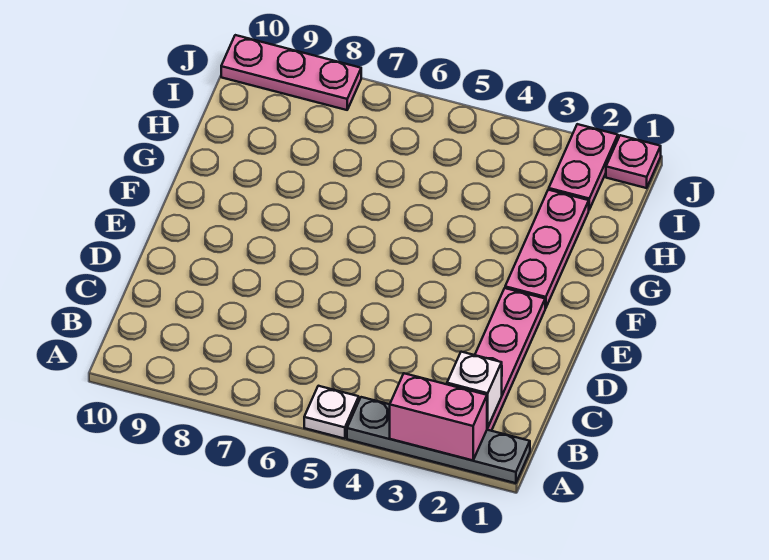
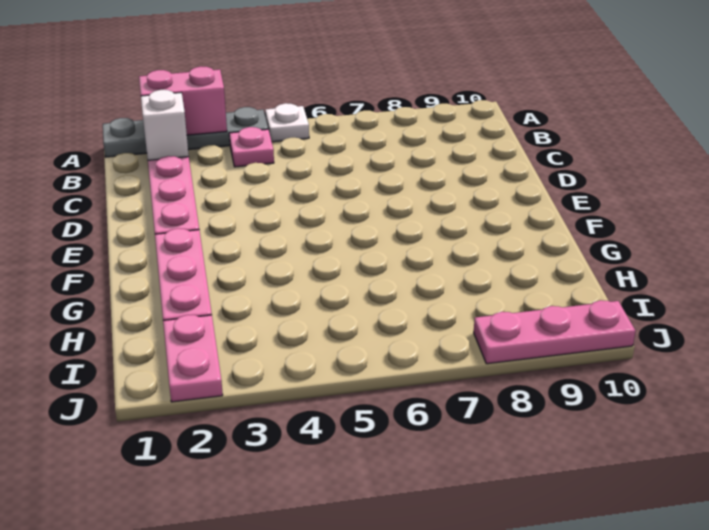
pink plate J1 level 1 -> pink plate B4 level 1

